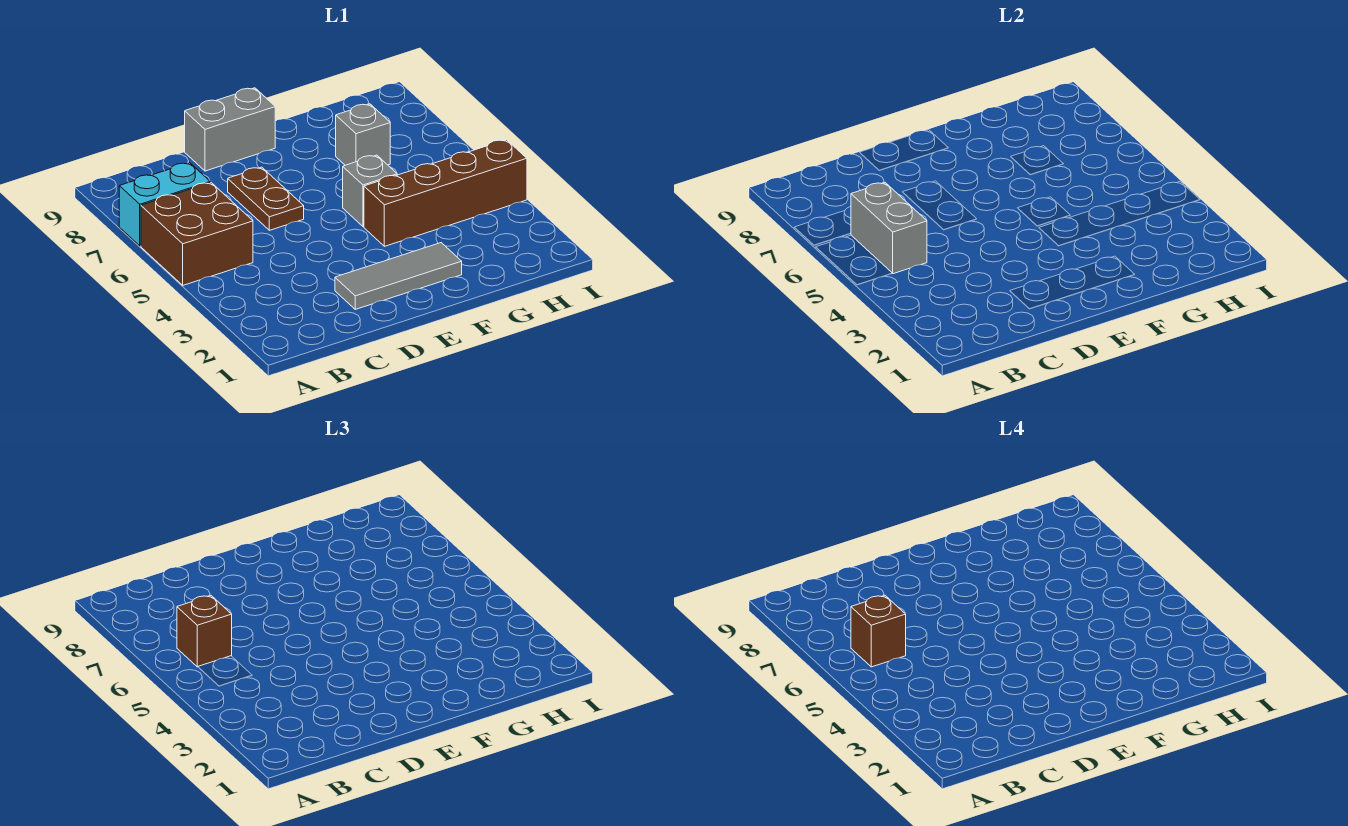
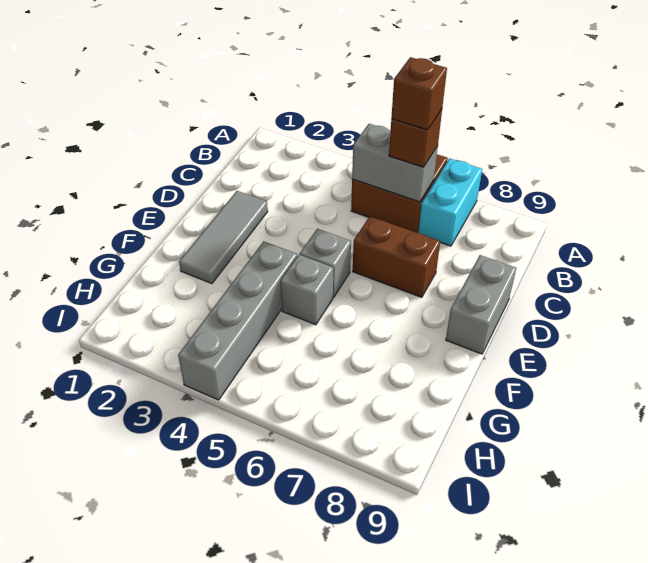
brown plate D6:D7 level 1 -> brown brick D6:D7 level 1
brown brick F4:I4 level 1 -> grey brick F4:I4 level 1
grey brick G7 level 1 -> grey brick E5 level 1

